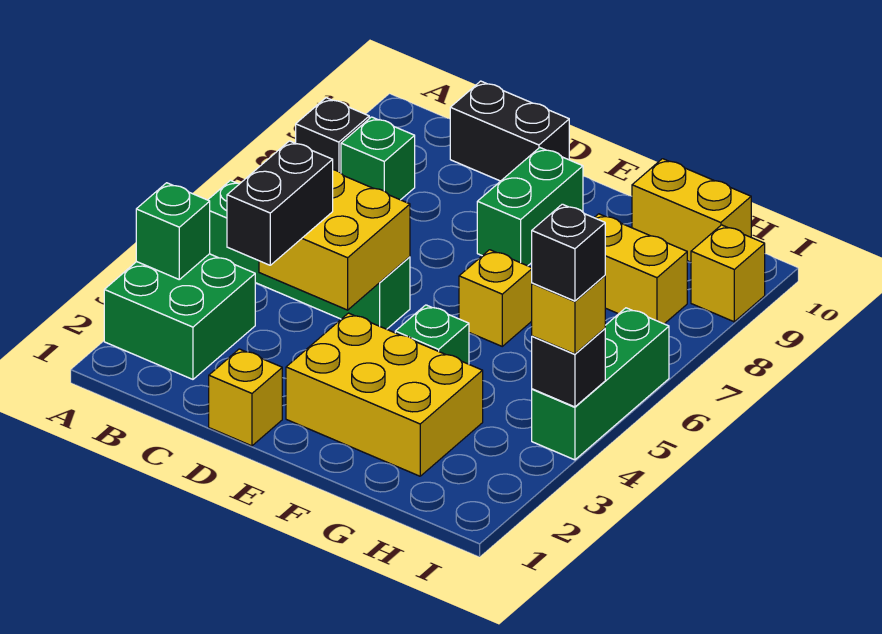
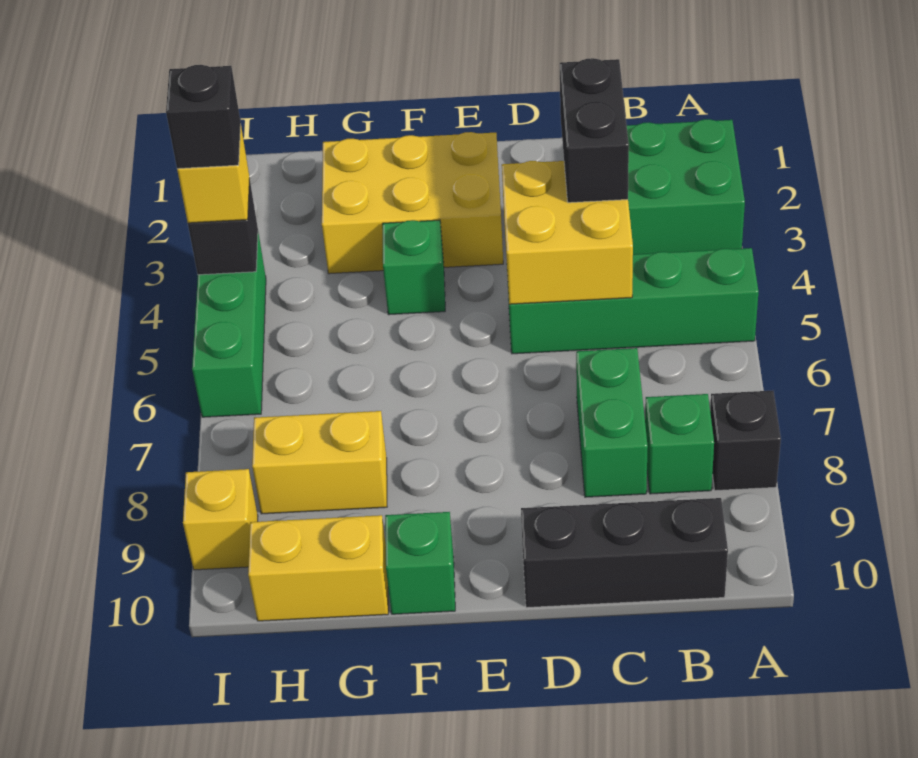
green brick A3 level 2 -> green brick F10 level 1
black brick C10:D10 level 1 -> black brick B10:D10 level 1
yellow brick D1 level 1 -> none
green brick E8:E9 level 1 -> green brick C7:C8 level 1
yellow brick F6 level 1 -> none

